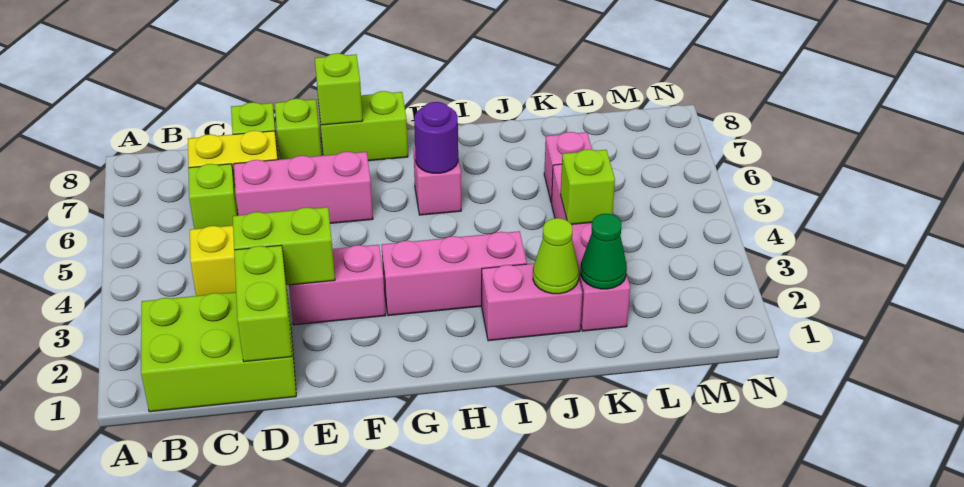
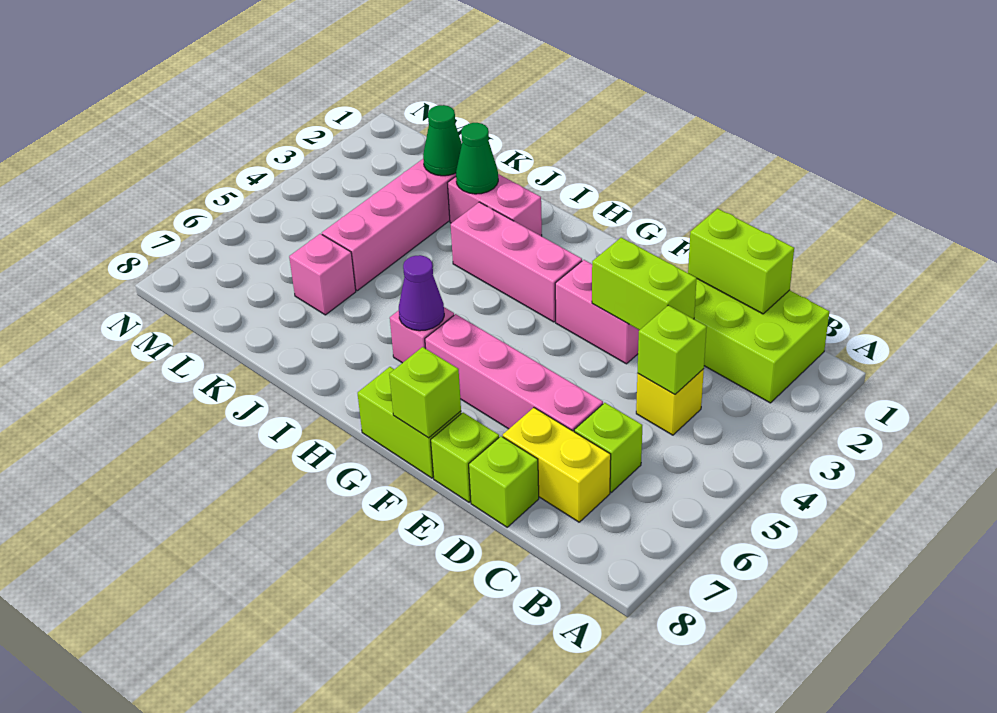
lime brick D1:D2 level 2 -> lime brick C1:D1 level 2
pink brick D6:F6 level 1 -> pink brick D6:G6 level 1
purple round brick H6 level 2 -> purple cone H6 level 2
lime cone J2 level 2 -> green cone J2 level 2
lime brick K4 level 2 -> lime brick C4 level 2

